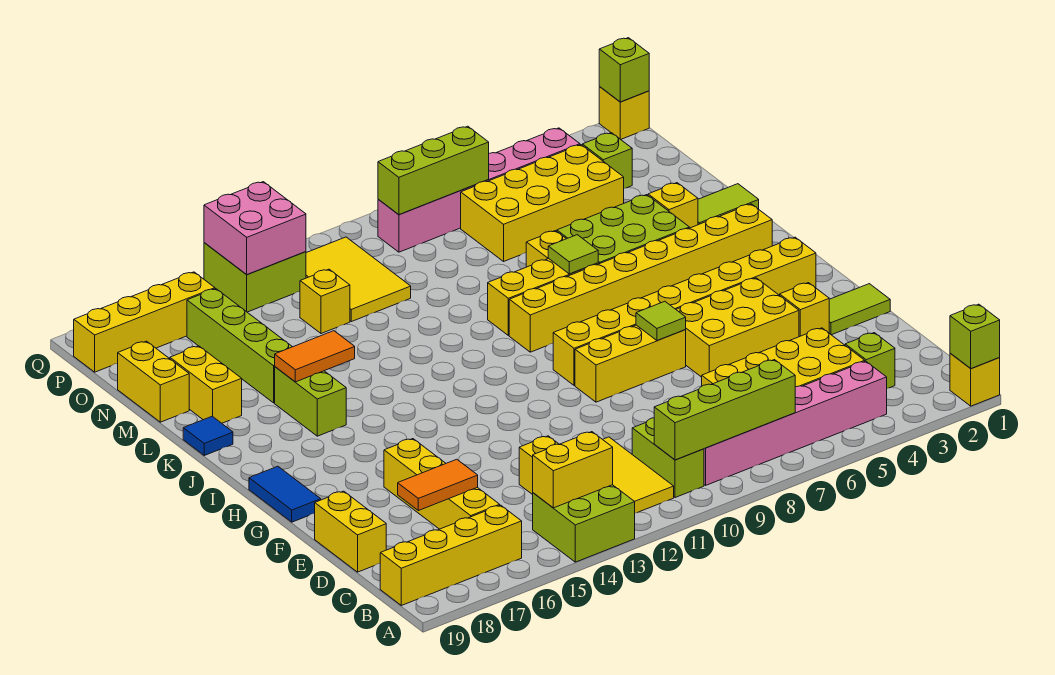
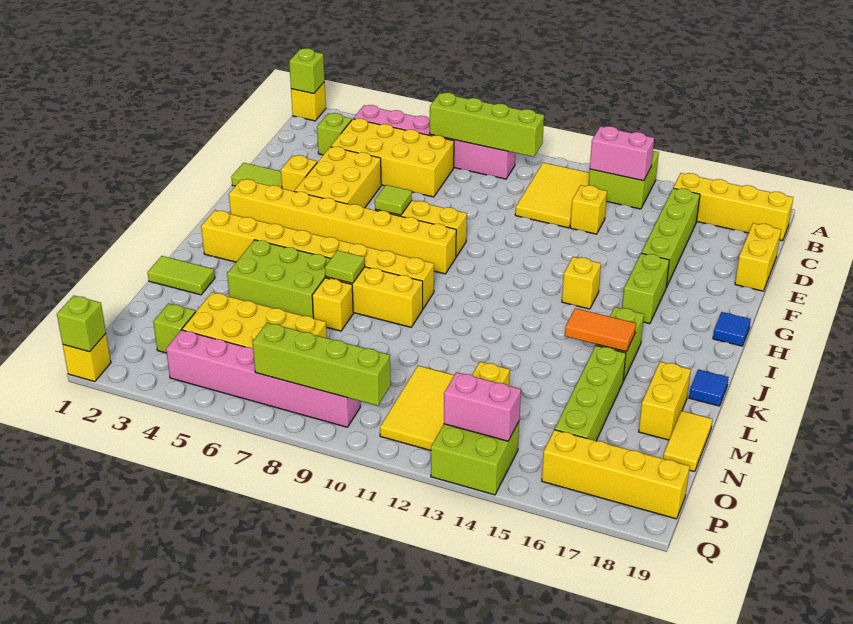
lime brick B10:C10 level 1 -> lime brick G16:H16 level 1
yellow brick B13:B14 level 2 -> pink brick B13:B14 level 2
yellow brick C16:F16 level 1 -> lime brick C16:F16 level 1
orange tile D16:D17 level 2 -> none
yellow brick F4:G6 level 1 -> yellow brick E4:G5 level 1
blue tile G19:H19 level 1 -> blue tile H19 level 1
yellow brick L3 level 1 -> yellow brick H14 level 1
yellow brick M19:N19 level 1 -> yellow tile M19:N19 level 1
lime brick P7:P9 level 2 -> lime brick P7:P10 level 2
pink brick P13:Q14 level 2 -> pink brick P13:P14 level 2

